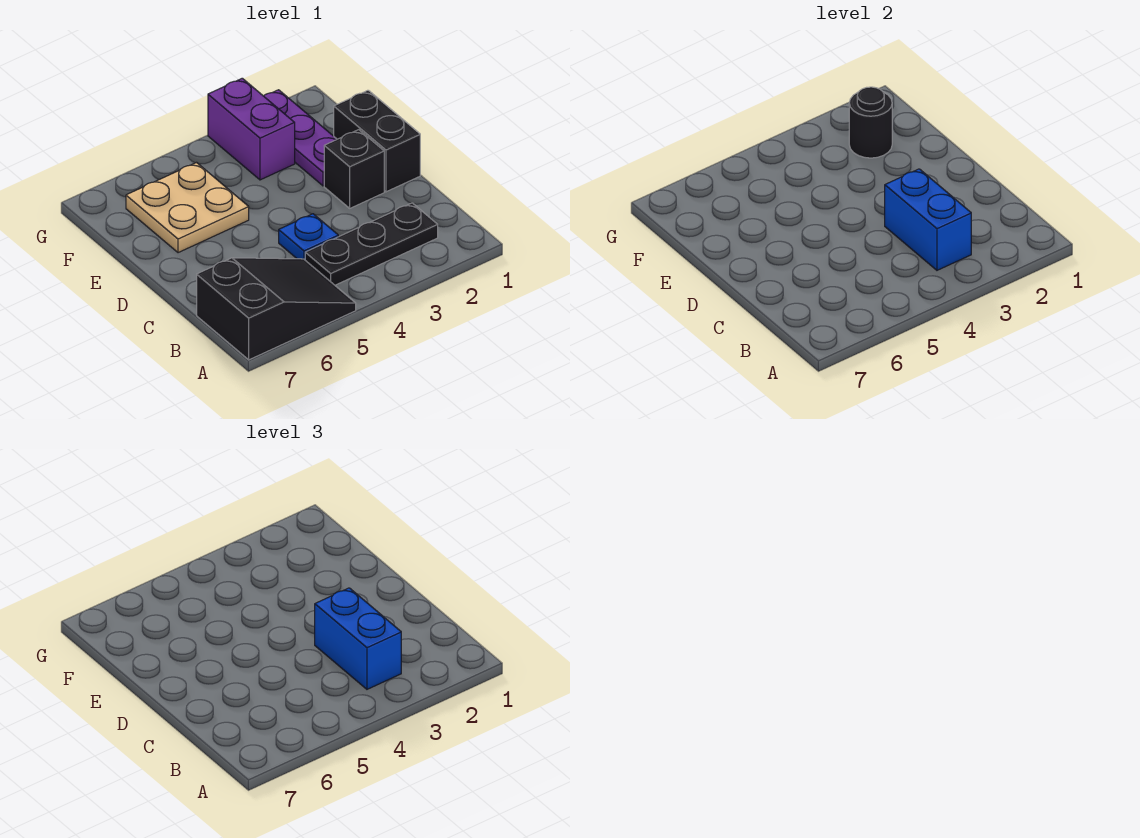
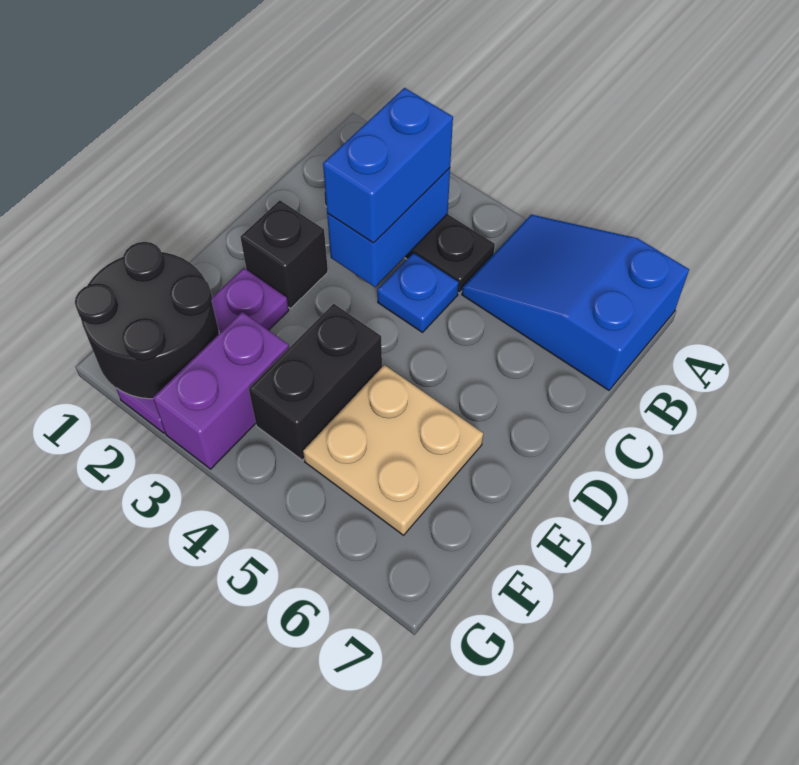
black slope A5:B7 level 1 top 7 -> blue slope A5:B7 level 1 top 7
black brick D1:E1 level 1 -> black brick E4:F4 level 1
black round brick F2 level 2 -> black round brick F1:G2 level 2

